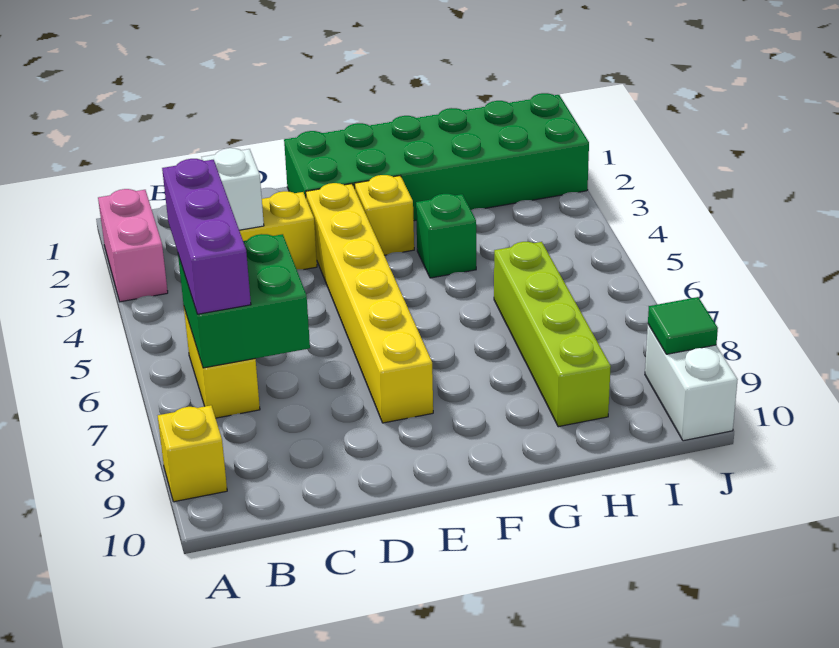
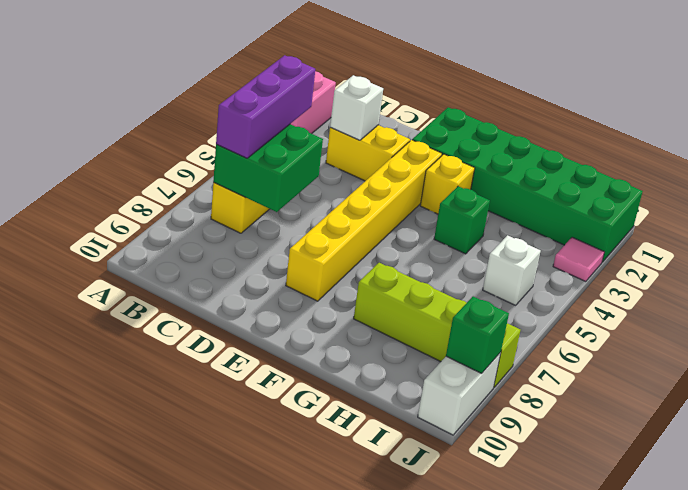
yellow brick A9 level 1 -> none
lime brick H6:H9 level 1 -> lime brick G8:J8 level 1
none -> white brick I5 level 1
none -> pink tile J3 level 1
green tile J9 level 2 -> green brick J9 level 2

